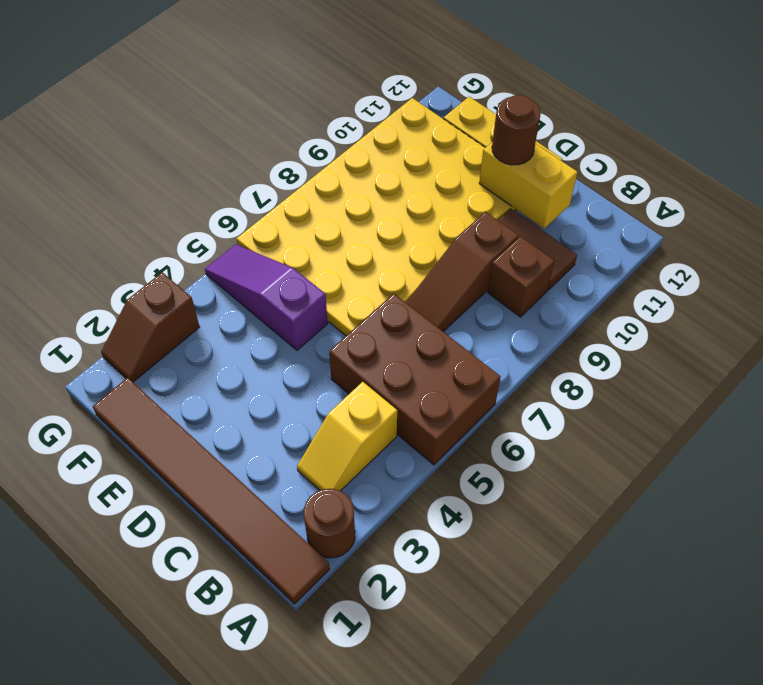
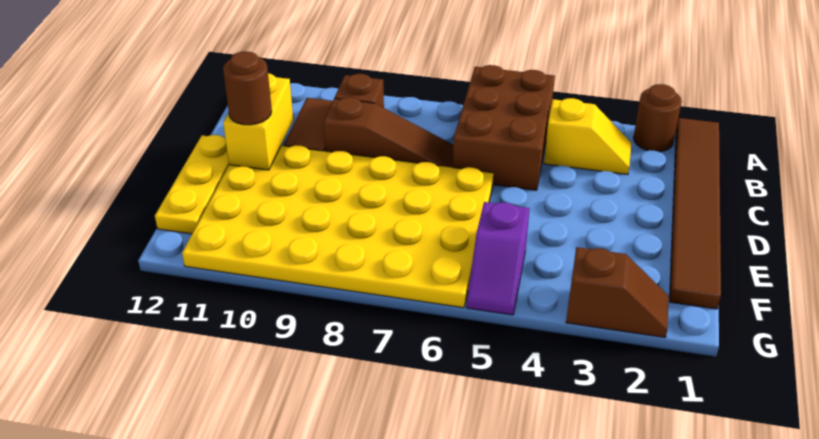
purple slope E5:G5 level 1 top E -> purple slope F5:G5 level 1 top F

